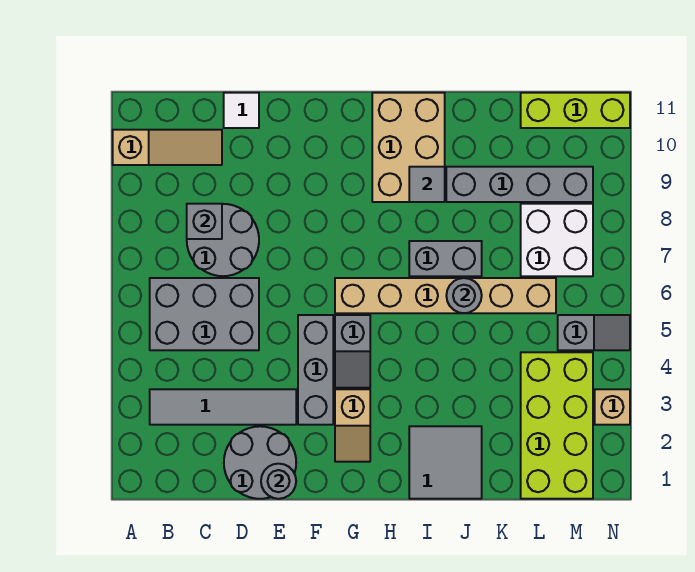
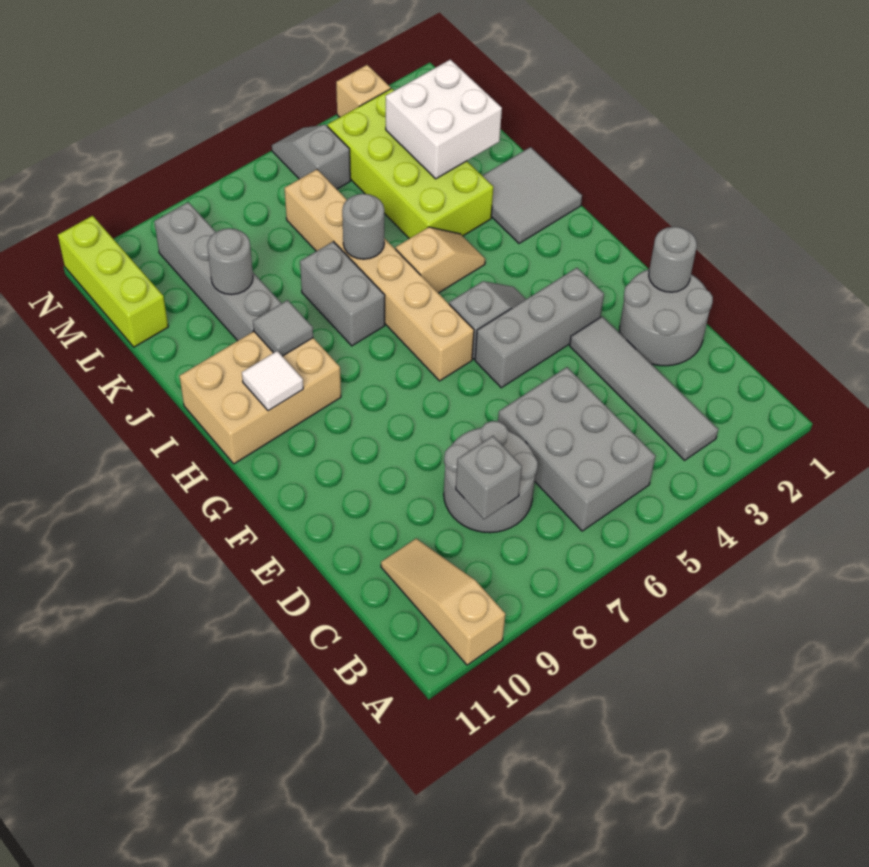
white tile D11 level 1 -> white tile H10 level 2
tan slope G2:G3 level 1 top 3 -> tan slope I4:I5 level 1 top 5
none -> grey round brick K9 level 2
lime brick L1:M4 level 1 -> lime brick J3:M4 level 1
white brick L7:M8 level 1 -> white brick K2:L3 level 2

